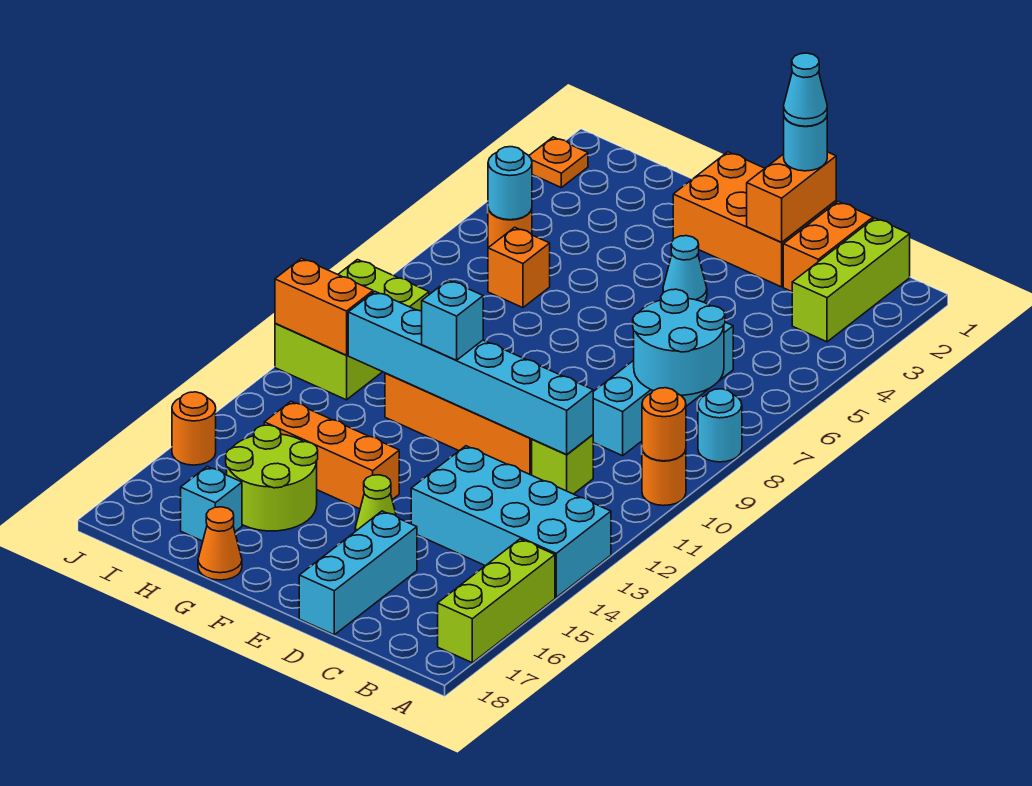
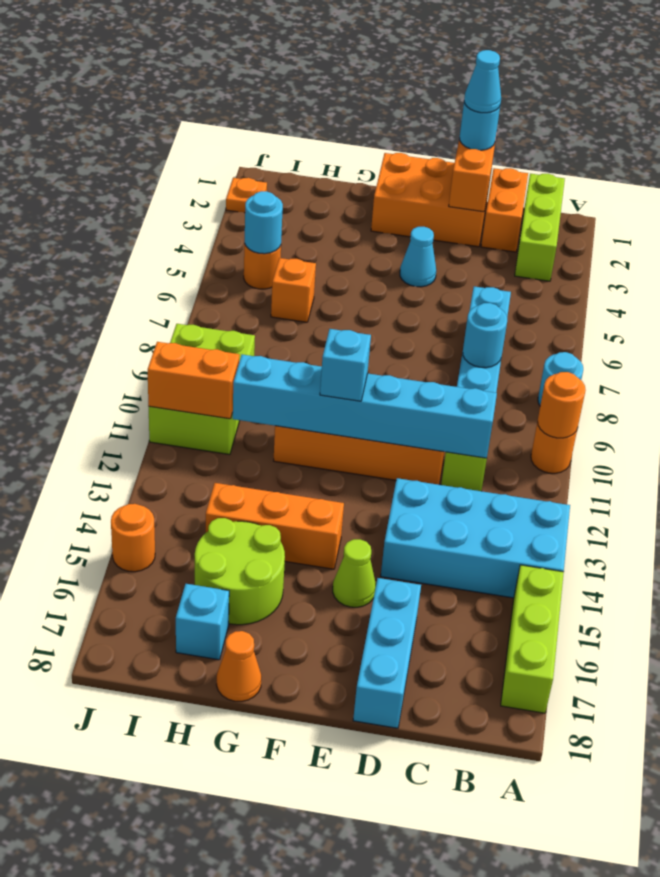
cyan round brick B7:C8 level 2 -> cyan round brick C8 level 2

